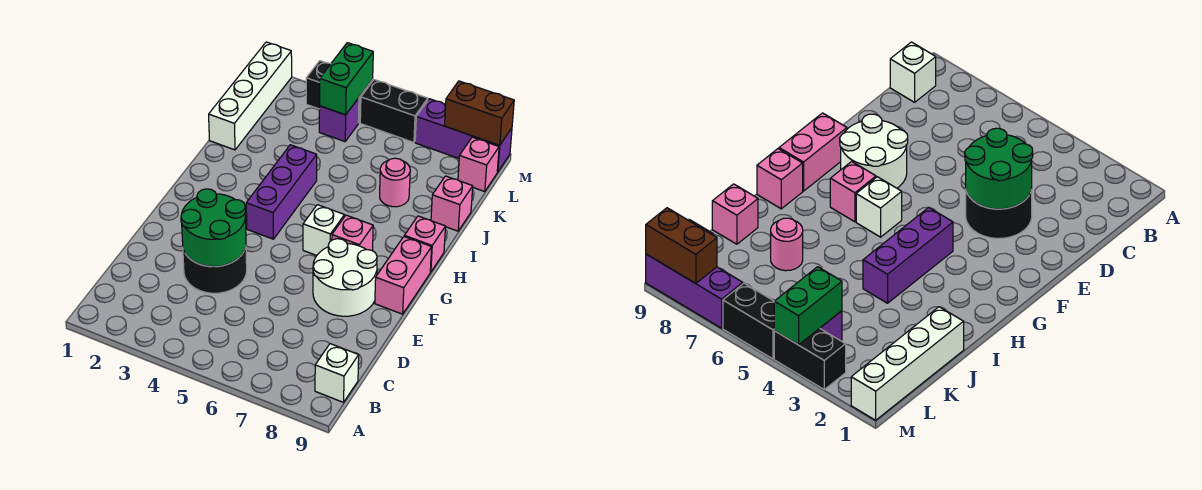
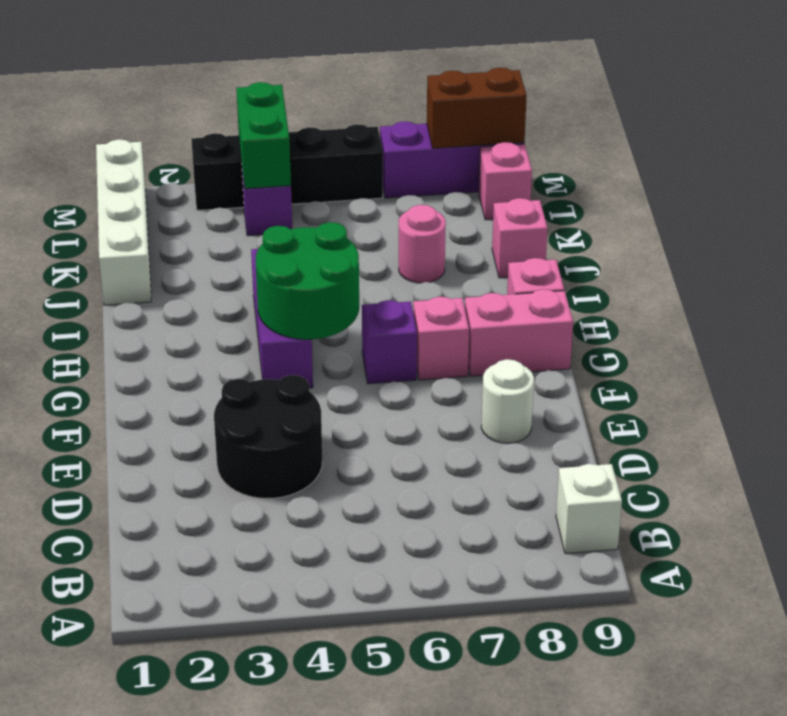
green round brick D3:E4 level 2 -> green round brick G4:H5 level 2
white round brick E7:F8 level 1 -> white round brick E8 level 1
pink brick F9:G9 level 1 -> pink brick G8:G9 level 1
white brick G6 level 1 -> purple brick G6 level 1

